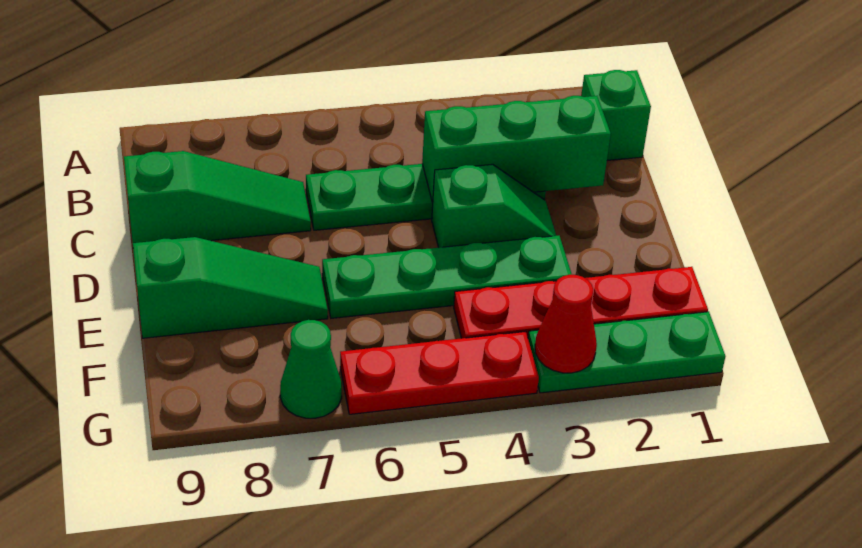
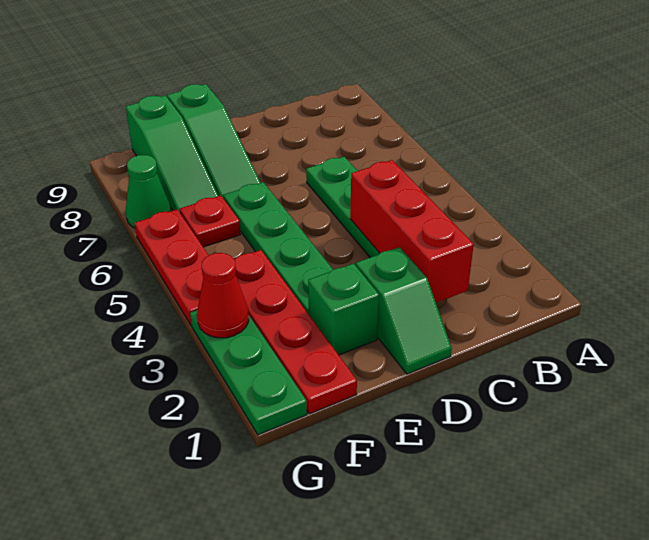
green brick B1 level 1 -> green brick E2 level 1
green brick C2:C4 level 2 -> red brick C2:C4 level 2
green slope C7:C9 level 1 top 9 -> green slope F7:F9 level 1 top 9
green slope D3:D4 level 1 top 4 -> green slope D1:D2 level 1 top 2
none -> red plate F6 level 1

